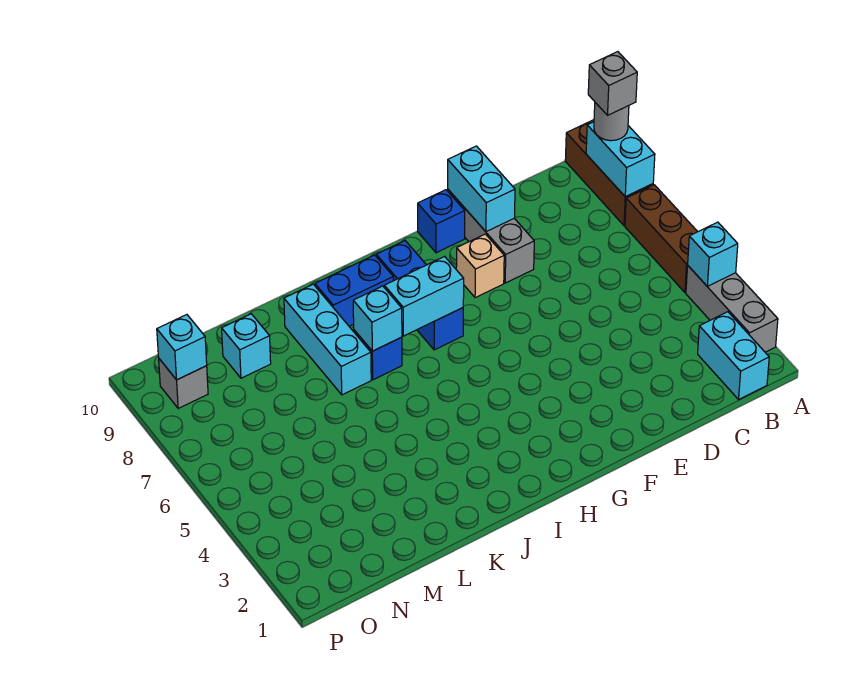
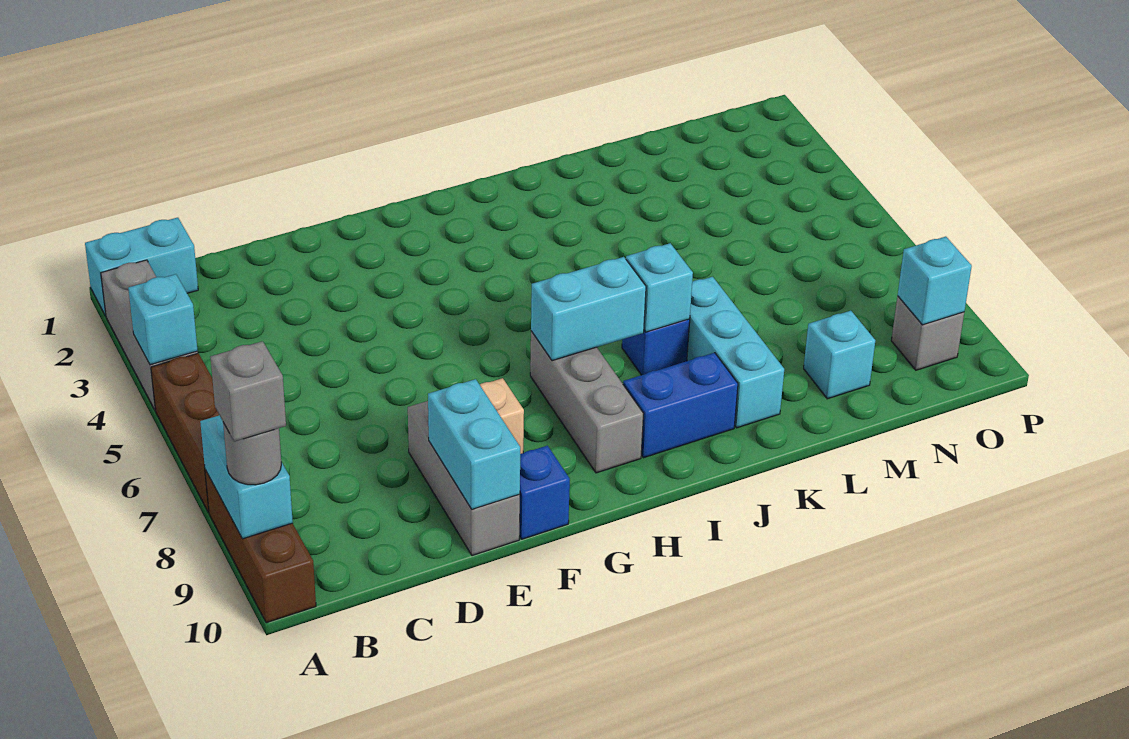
cyan brick B1:B2 level 1 -> cyan brick A1:B1 level 1
blue brick H7:H9 level 1 -> grey brick H7:H9 level 1

